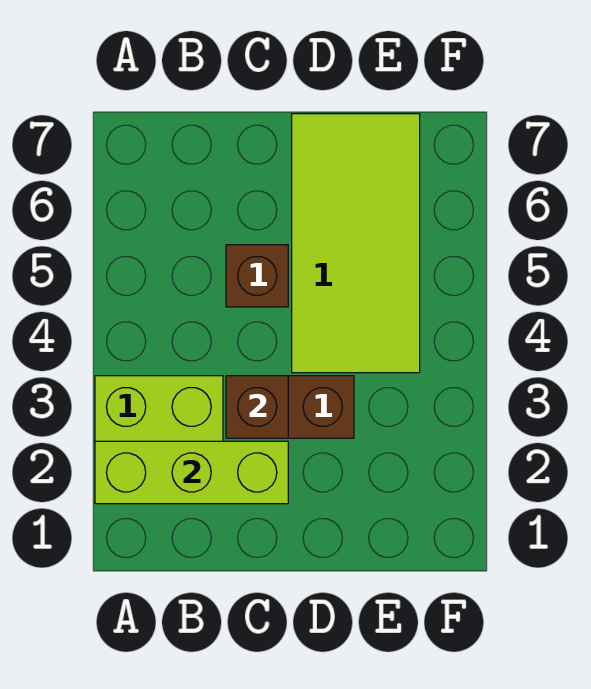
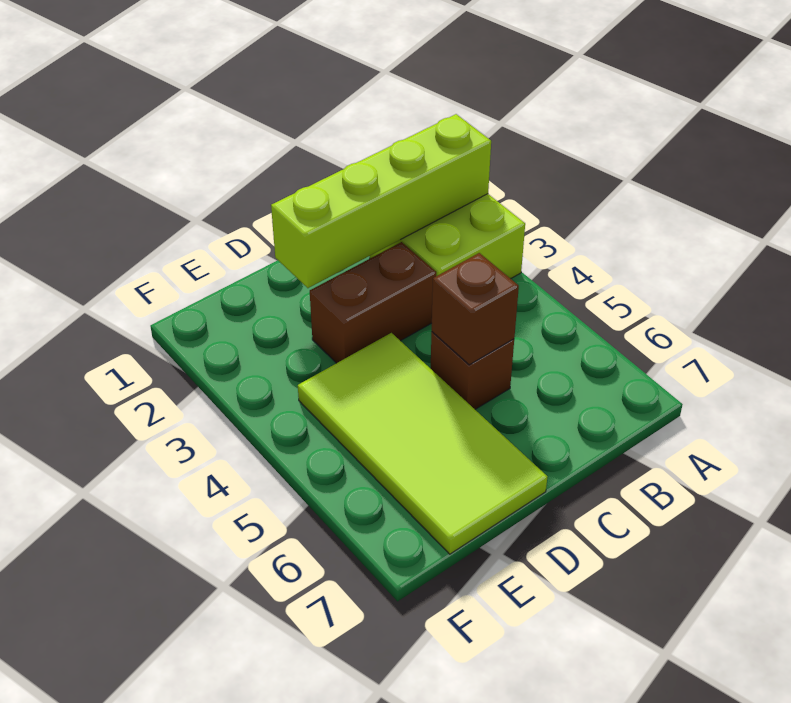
lime brick A2:C2 level 2 -> lime brick A2:D2 level 2
brown brick C3 level 2 -> brown brick C5 level 2

